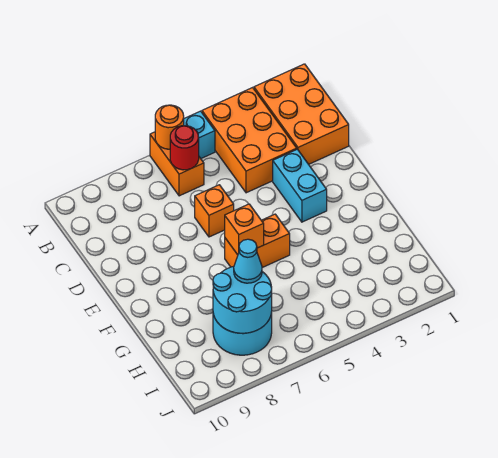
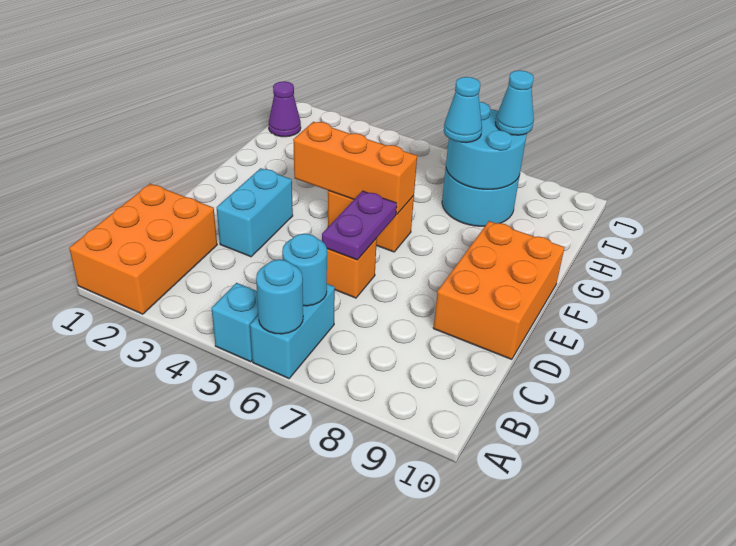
orange brick A3:C4 level 1 -> orange brick D9:F10 level 1
orange brick A6:B6 level 1 -> cyan brick A6:B6 level 1
orange round brick A6 level 2 -> cyan round brick A6 level 2
red round brick B6 level 2 -> cyan round brick B6 level 2
none -> purple plate D6:E6 level 2
orange brick F6 level 2 -> orange brick F4:F6 level 2
none -> purple cone I1 level 1
none -> cyan cone I8 level 3

